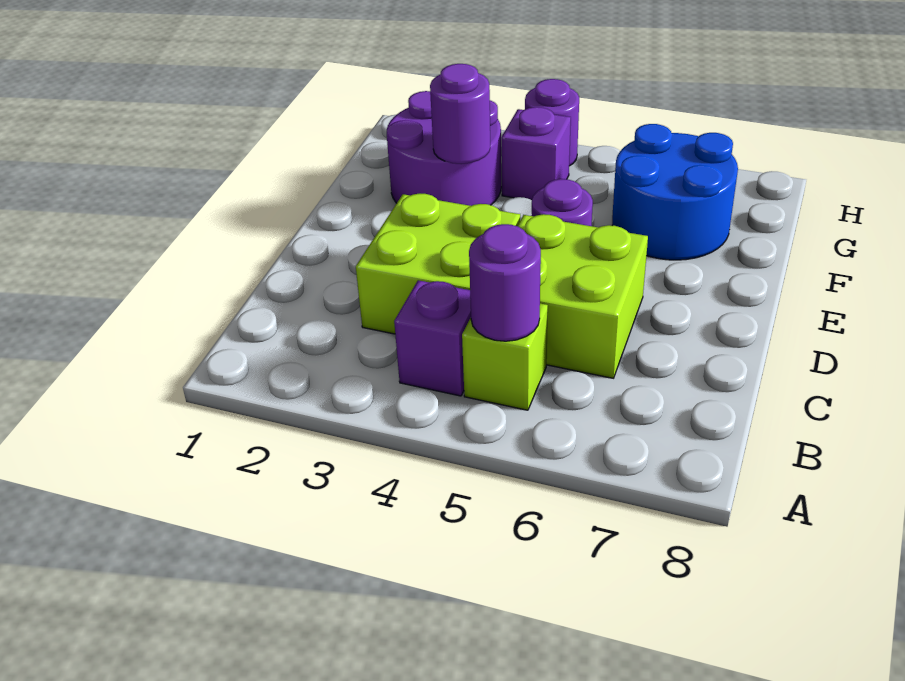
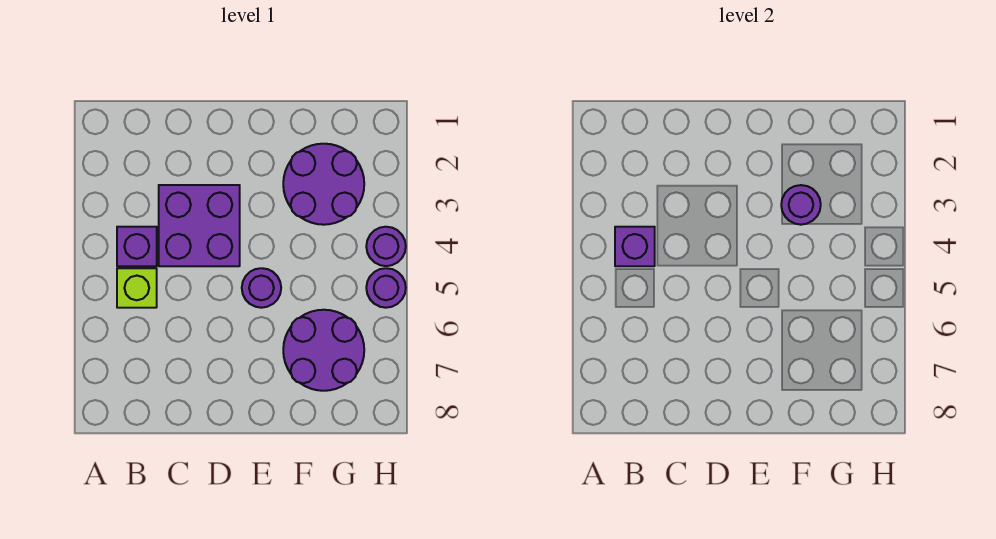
purple round brick B5 level 2 -> purple round brick H5 level 1
lime brick C3:D4 level 1 -> purple brick C3:D4 level 1
lime brick C5:D6 level 1 -> none
blue round brick F6:G7 level 1 -> purple round brick F6:G7 level 1
purple brick G4 level 1 -> purple brick B4 level 2

